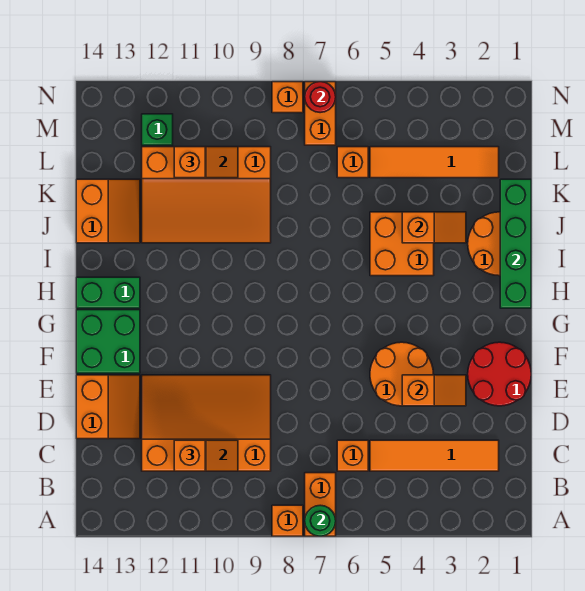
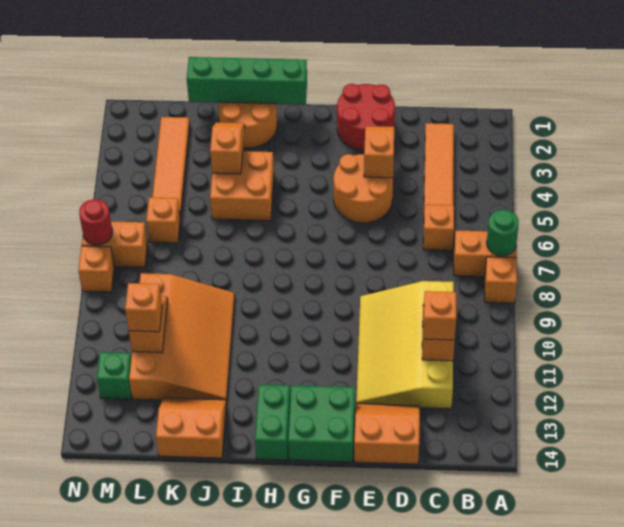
orange slope C9:E12 level 1 top C -> yellow slope C9:E12 level 1 top C

